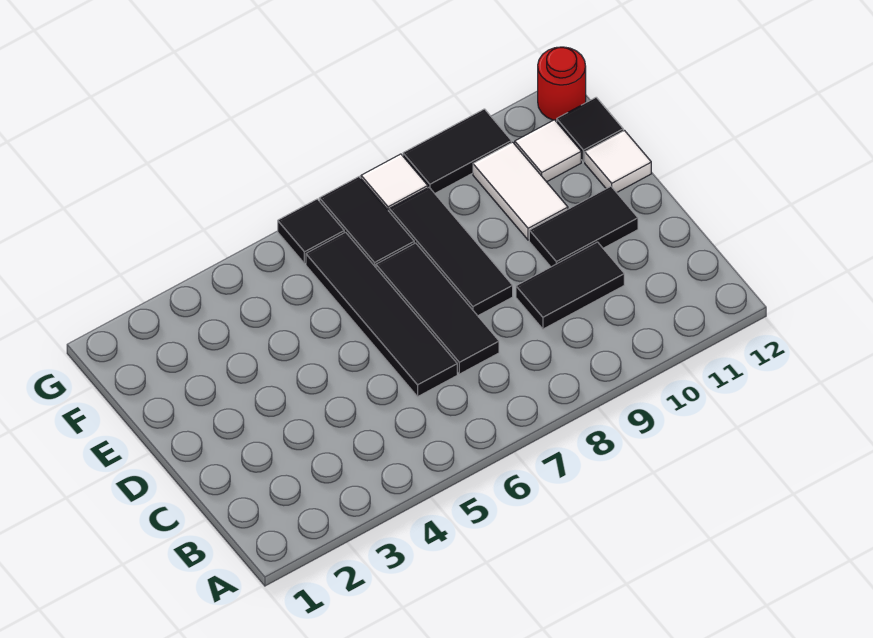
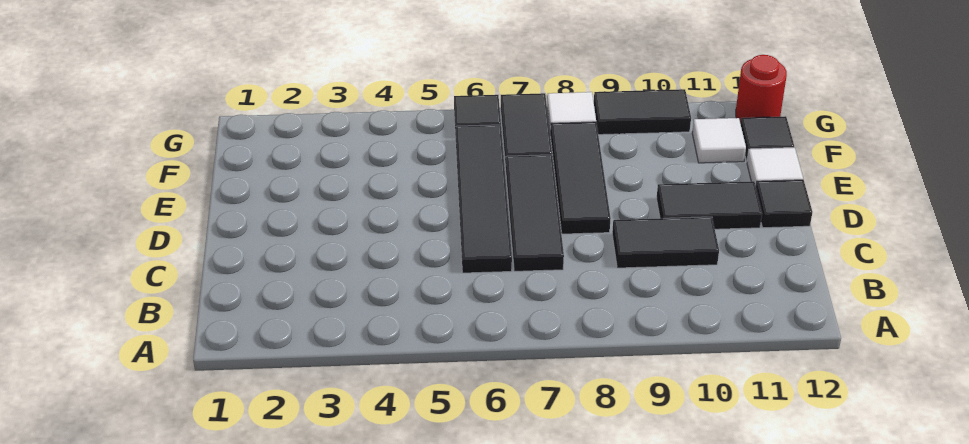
none -> black tile D12 level 1
white tile E10:F10 level 1 -> none

